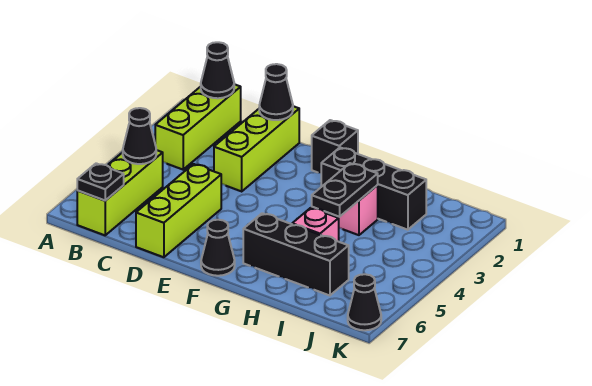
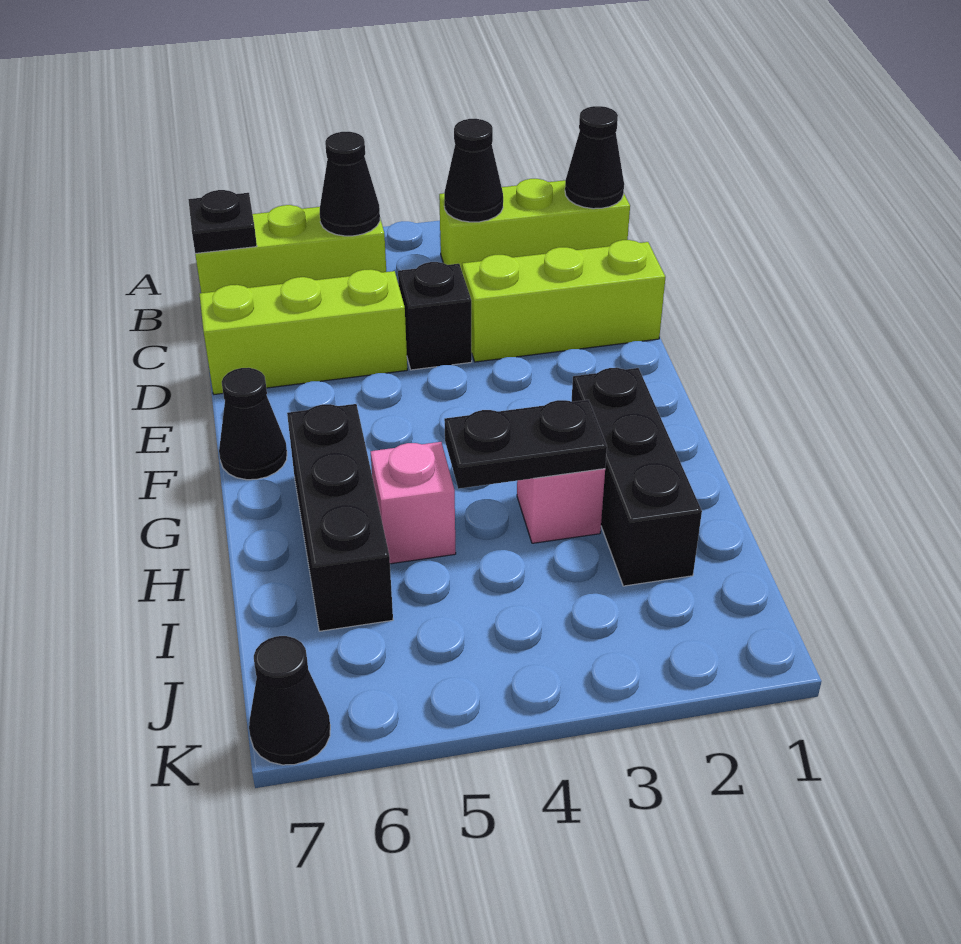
black cone D1 level 2 -> black cone B3 level 2
black brick F1 level 1 -> black brick D4 level 1

